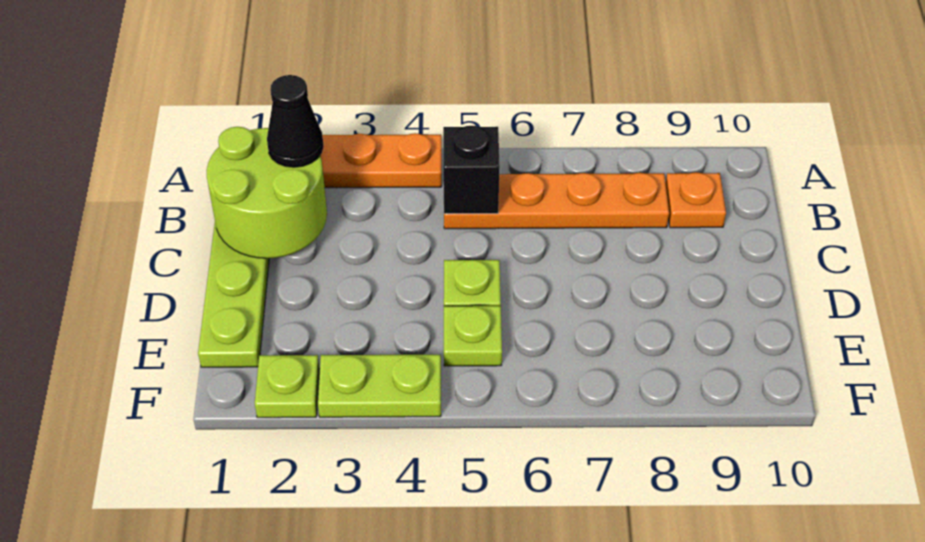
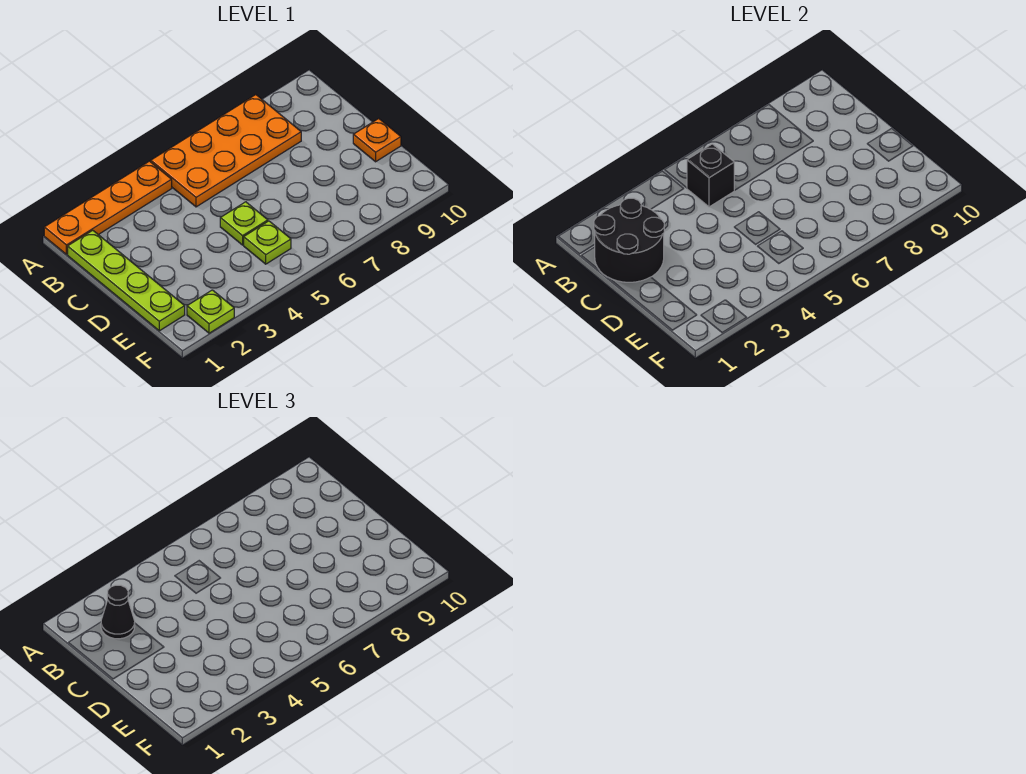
lime round brick B1:C2 level 2 -> black round brick B1:C2 level 2
orange plate B5:B8 level 1 -> orange plate A5:B8 level 1
orange plate B9 level 1 -> orange plate D10 level 1
lime plate F3:F4 level 1 -> none

